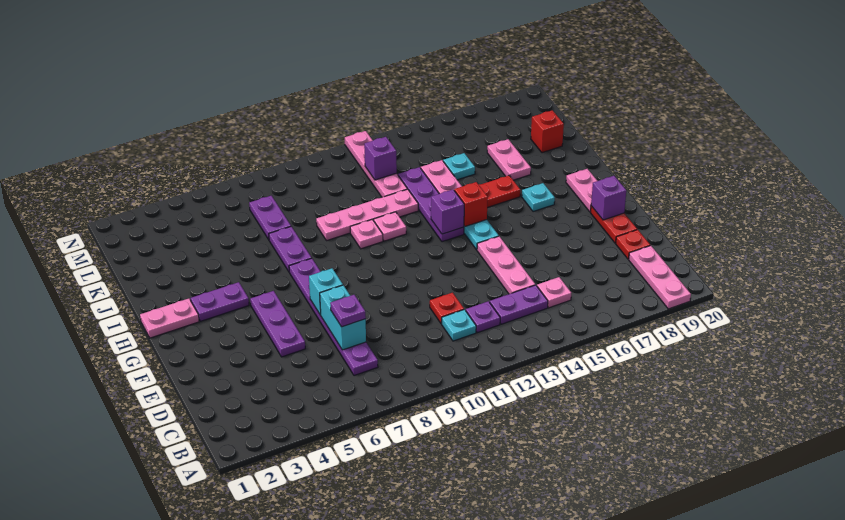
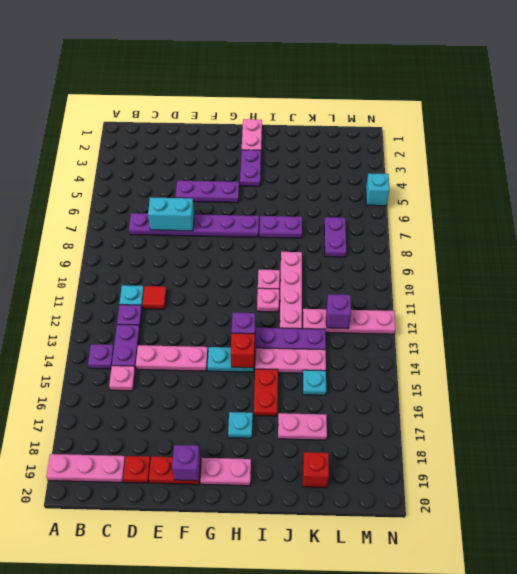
purple plate D7 level 3 -> purple plate B14 level 1
red plate D11 level 1 -> red tile D11 level 1
cyan brick F7 level 2 -> cyan brick N5 level 1
purple plate K7:L7 level 1 -> purple plate L7:L8 level 1

